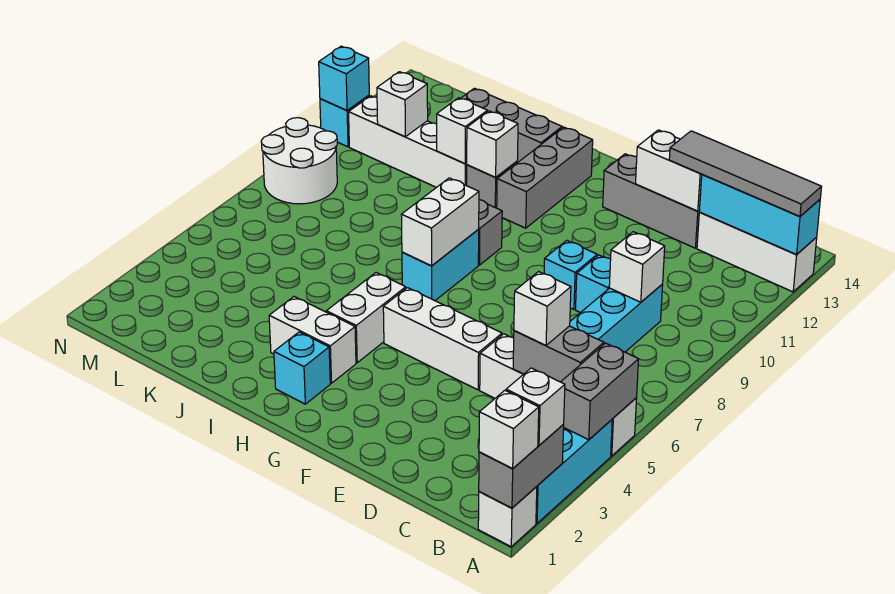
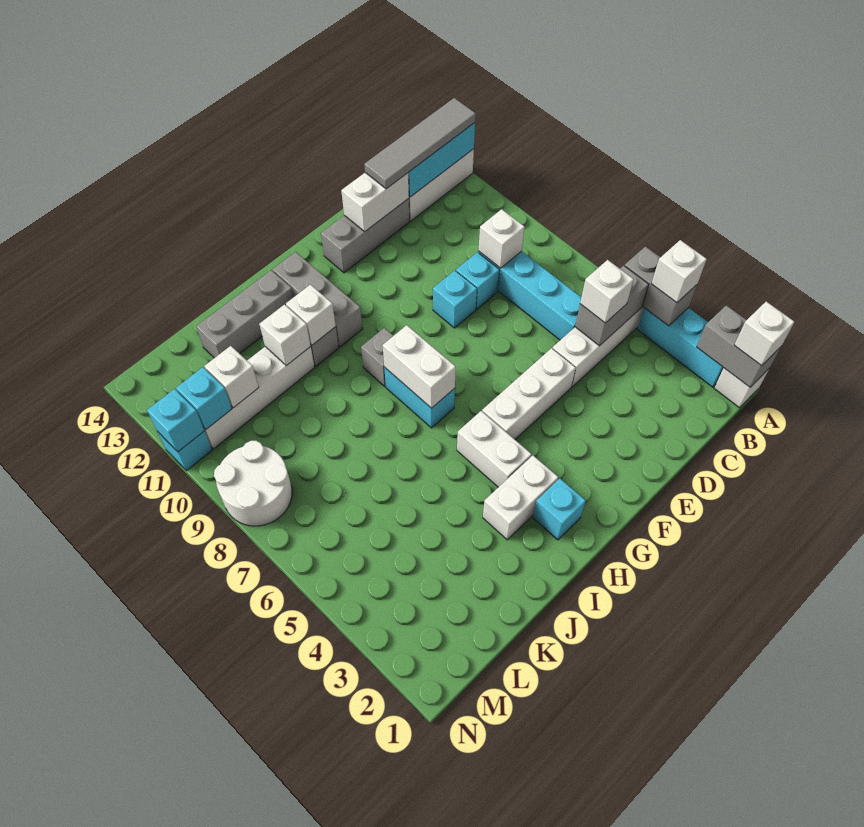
white brick A2 level 3 -> white brick A4 level 3
none -> cyan brick M11 level 2

